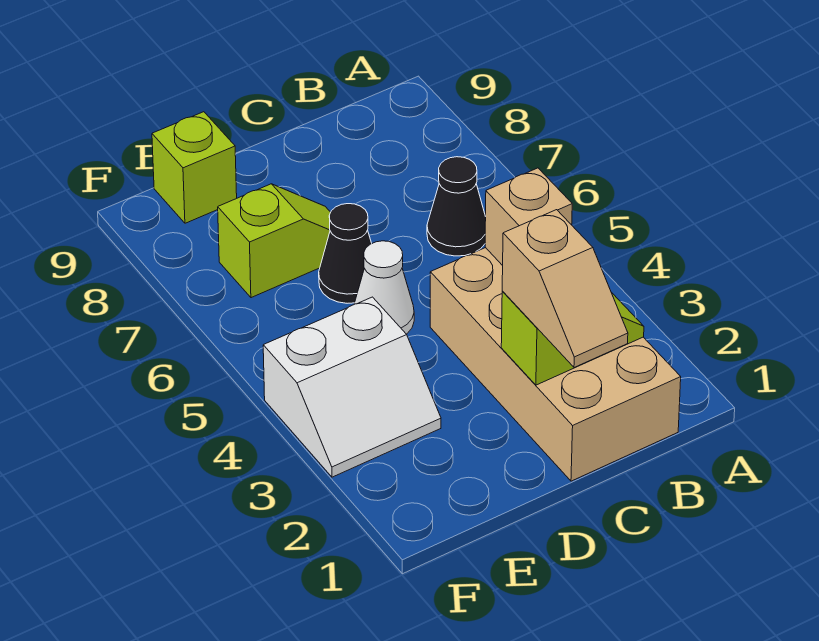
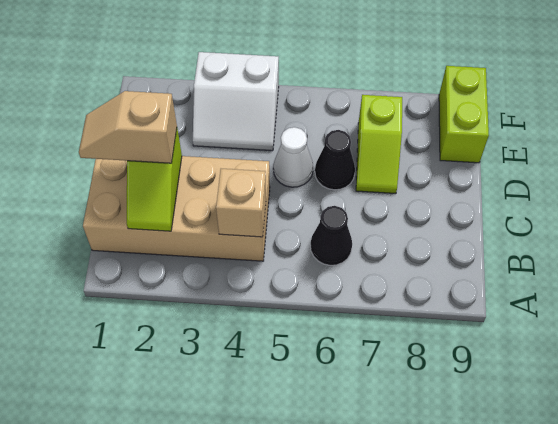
white slope E3:F4 level 1 top 4 -> white slope E3:F4 level 1 top F
lime brick E9 level 1 -> lime brick E9:F9 level 1

